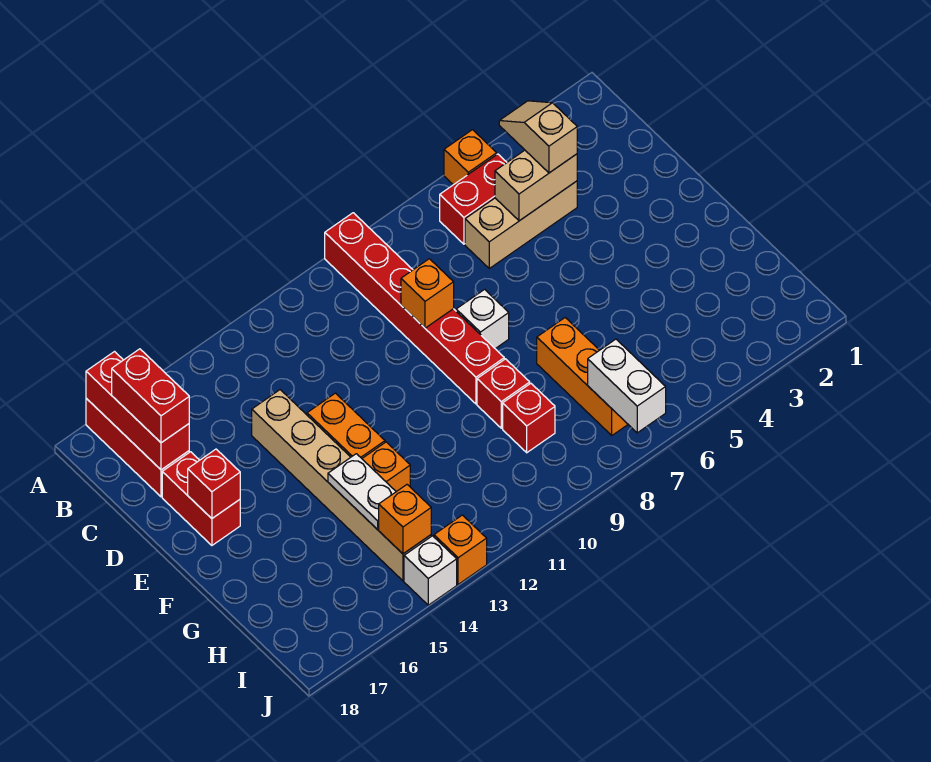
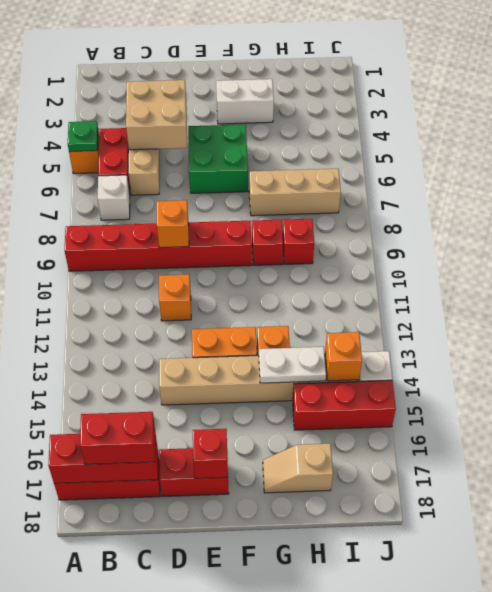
none -> green plate A5 level 2
tan slope B4:C4 level 3 top C -> tan slope G17:H17 level 1 top H
tan brick C4:C5 level 2 -> tan brick C4:D5 level 2
none -> green brick E5:F6 level 1
white brick E8 level 1 -> white brick B7 level 1
orange brick G7:I7 level 1 -> tan brick G7:I7 level 1
none -> red brick H15:J15 level 1
white brick I7:J7 level 2 -> white brick F3:G3 level 1
orange brick J13 level 1 -> orange brick D11 level 1

